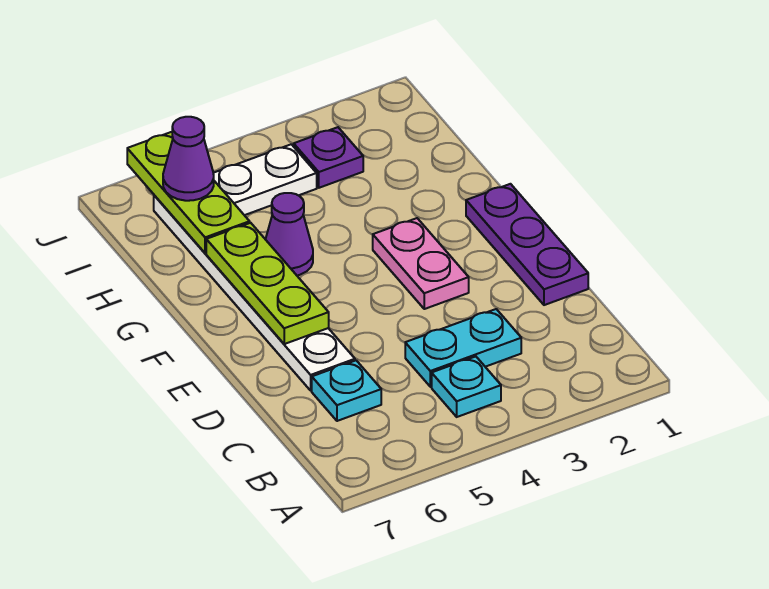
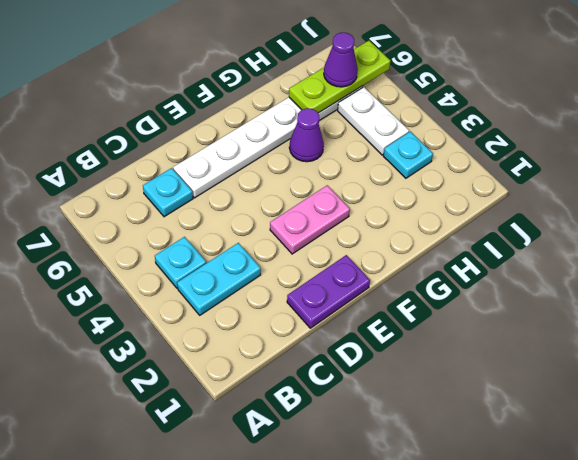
cyan plate C3:C4 level 1 -> cyan plate B3:C3 level 1
purple plate D1:F1 level 1 -> purple plate D1:E1 level 1
lime plate E6:G6 level 2 -> none
purple plate I3 level 1 -> cyan plate I3 level 1

